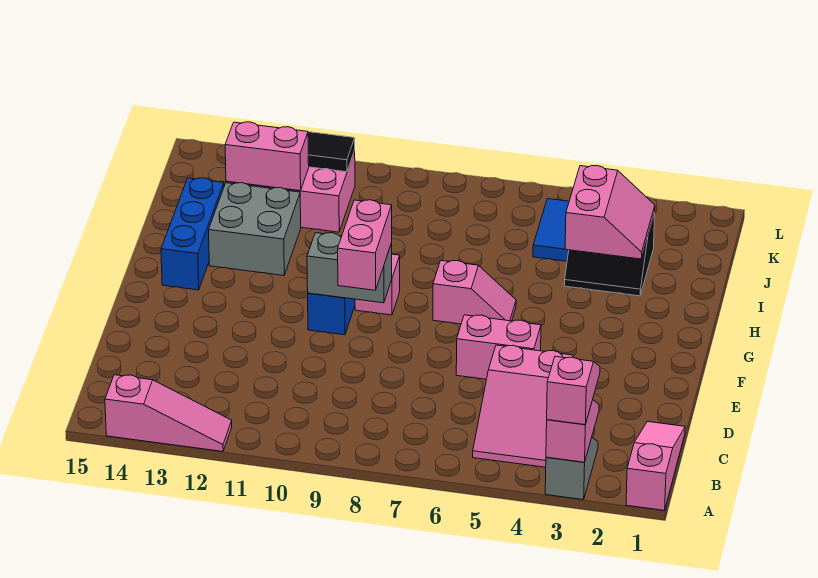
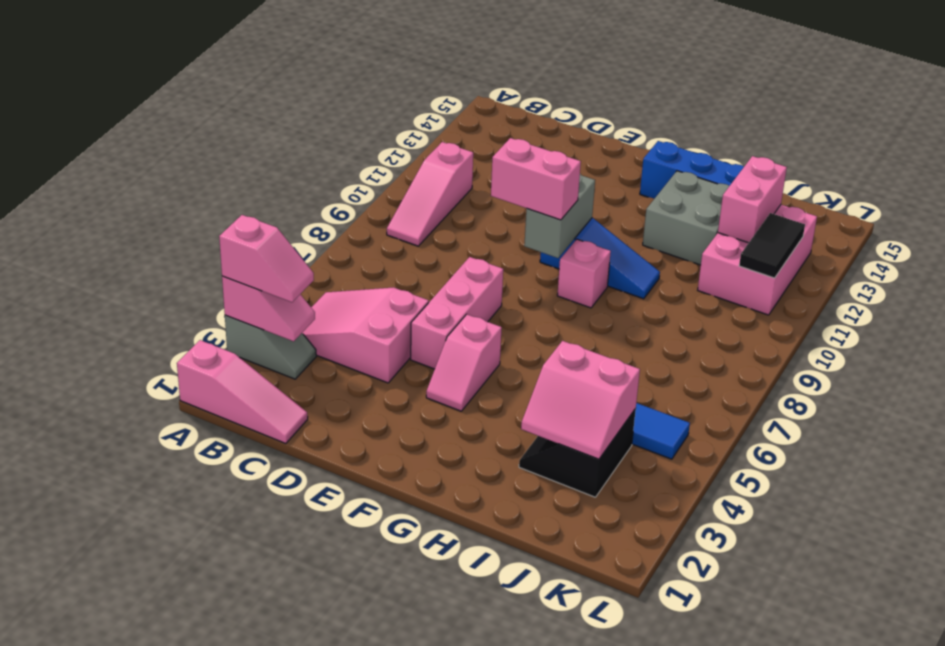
pink slope A12:A14 level 1 top 14 -> pink slope B9:B11 level 1 top 11
pink brick E5:E6 level 1 -> pink brick E5:E7 level 1
pink slope G6:G7 level 1 top 7 -> pink slope F4:F5 level 1 top 5

